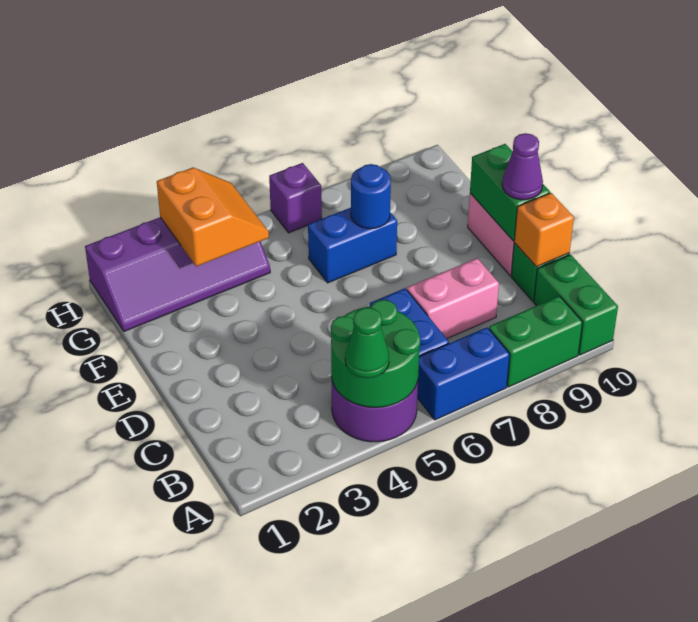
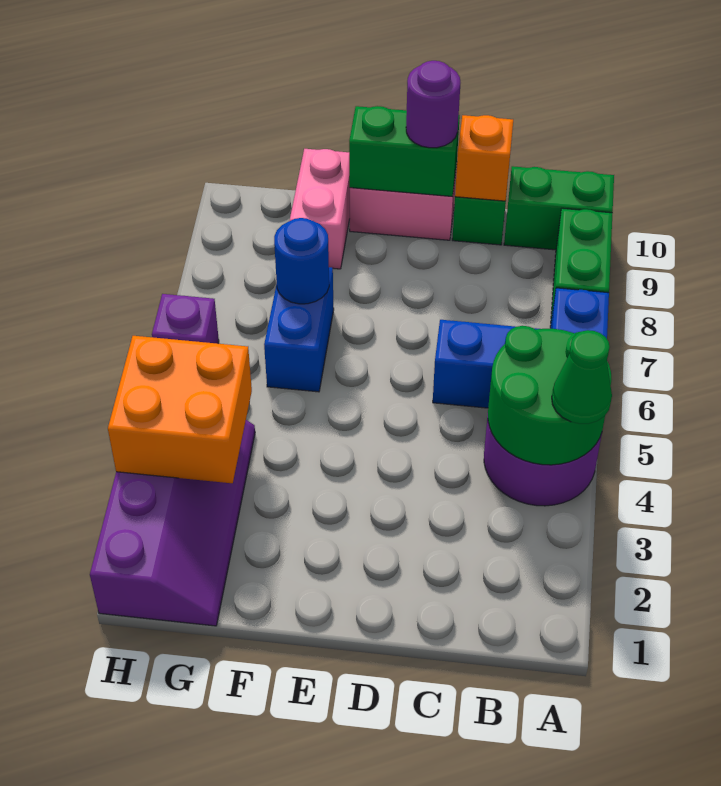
pink brick C7:C8 level 1 -> pink brick F9:F10 level 1
purple cone D10 level 3 -> purple round brick D10 level 3
orange slope G3:H4 level 2 top 3 -> orange brick G3:H4 level 2

